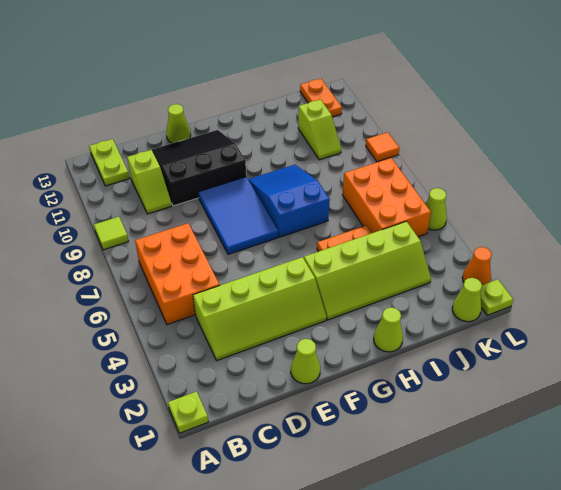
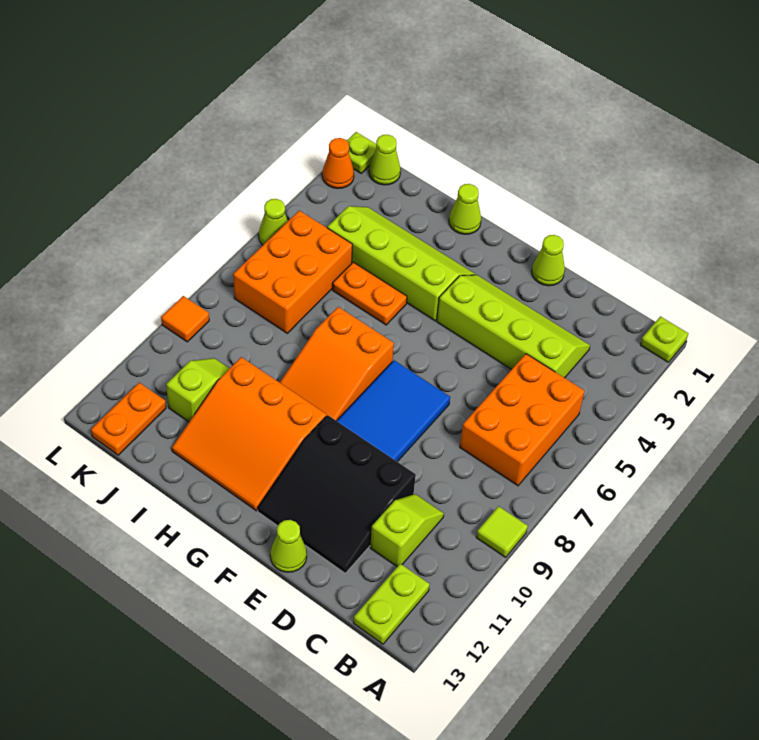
blue slope G7:H9 level 1 top 7 -> orange slope G7:H9 level 1 top 7
none -> orange slope G10:I12 level 1 top 10

